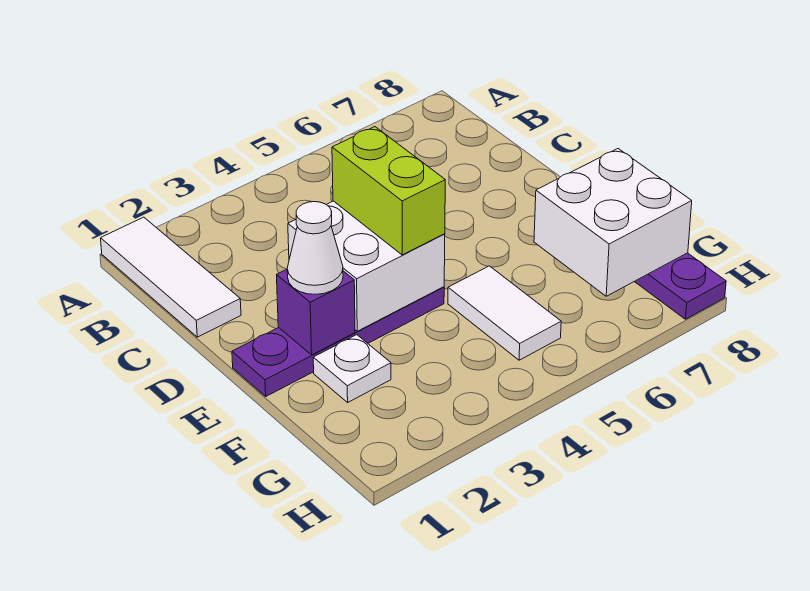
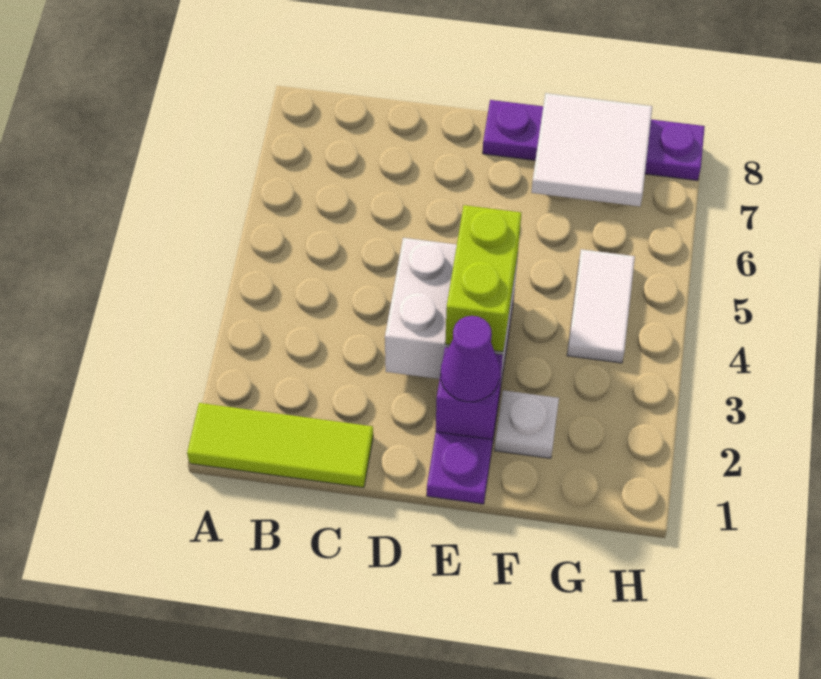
white tile A1:C1 level 1 -> lime tile A1:C1 level 1
lime brick D4:E4 level 3 -> lime brick E3:E4 level 3
white cone E2 level 3 -> purple cone E2 level 3
white tile F5:G5 level 1 -> white tile G4:G5 level 1
white brick F7:G8 level 2 -> white tile F7:G8 level 2

